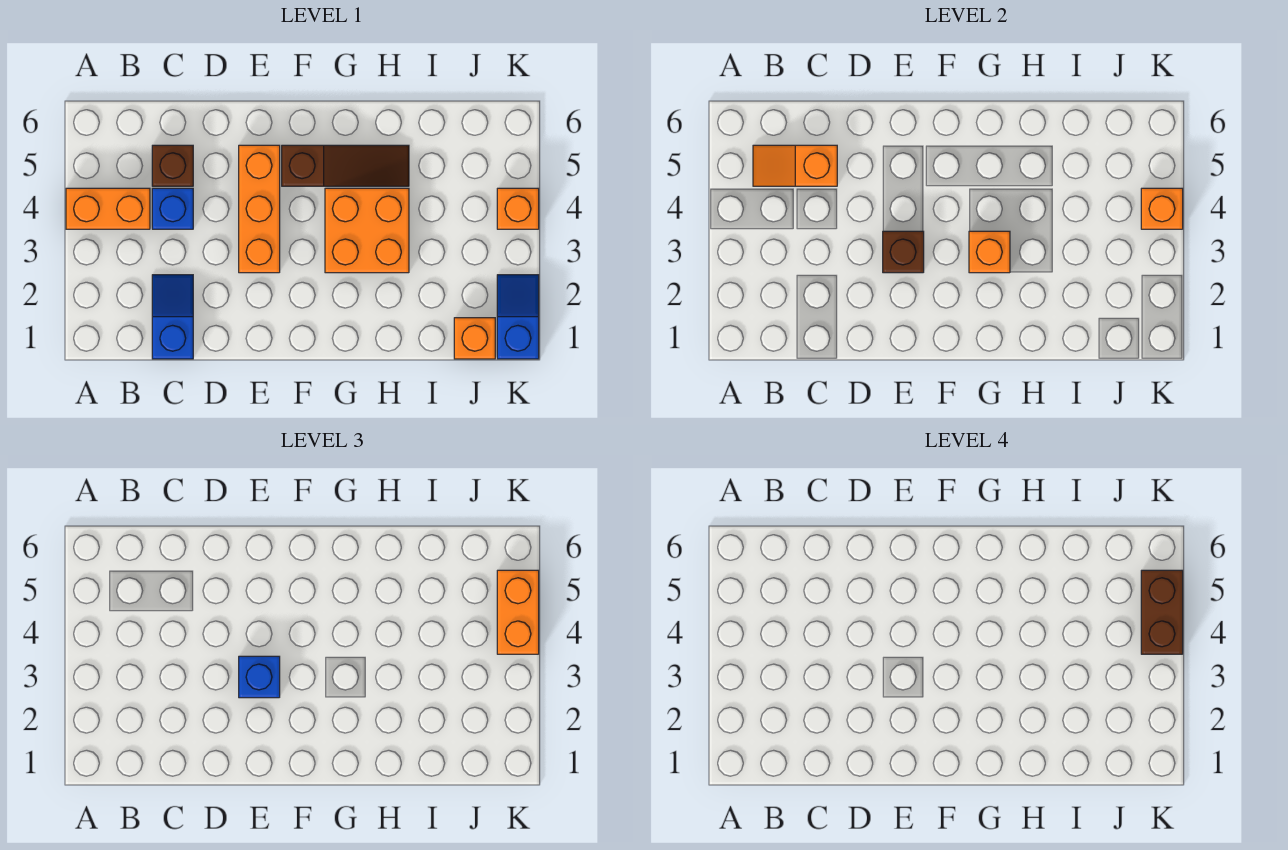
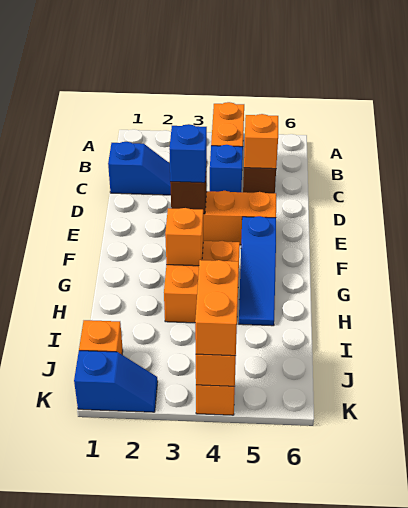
brown slope F5:H5 level 1 top F -> blue slope F5:H5 level 1 top F
orange brick K4:K5 level 3 -> orange brick J4:K4 level 3
brown brick K4:K5 level 4 -> none

